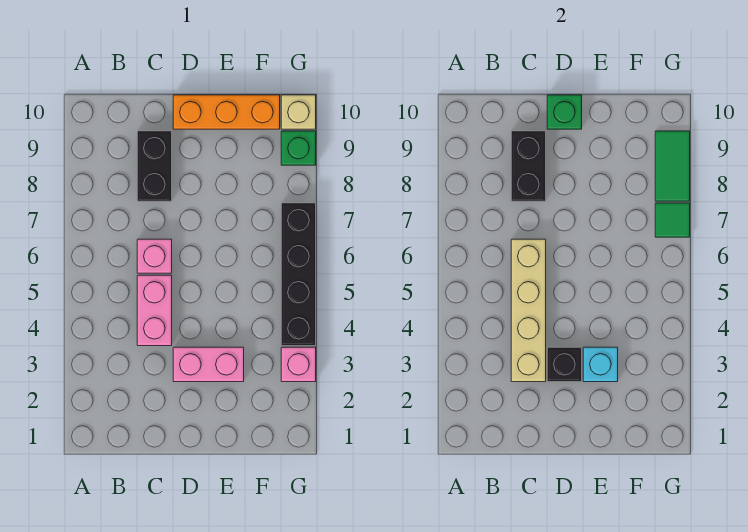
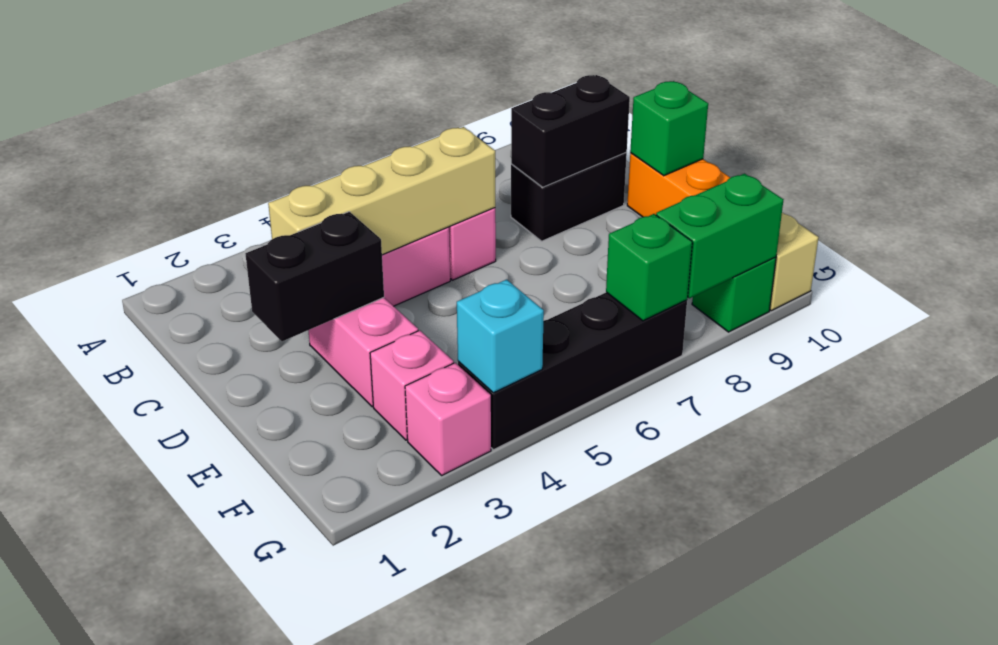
black brick D3 level 2 -> black brick D2:D3 level 2
cyan brick E3 level 2 -> cyan brick G4 level 2
none -> pink brick F3 level 1
green tile G7 level 2 -> green brick G7 level 2
green tile G8:G9 level 2 -> green brick G8:G9 level 2

